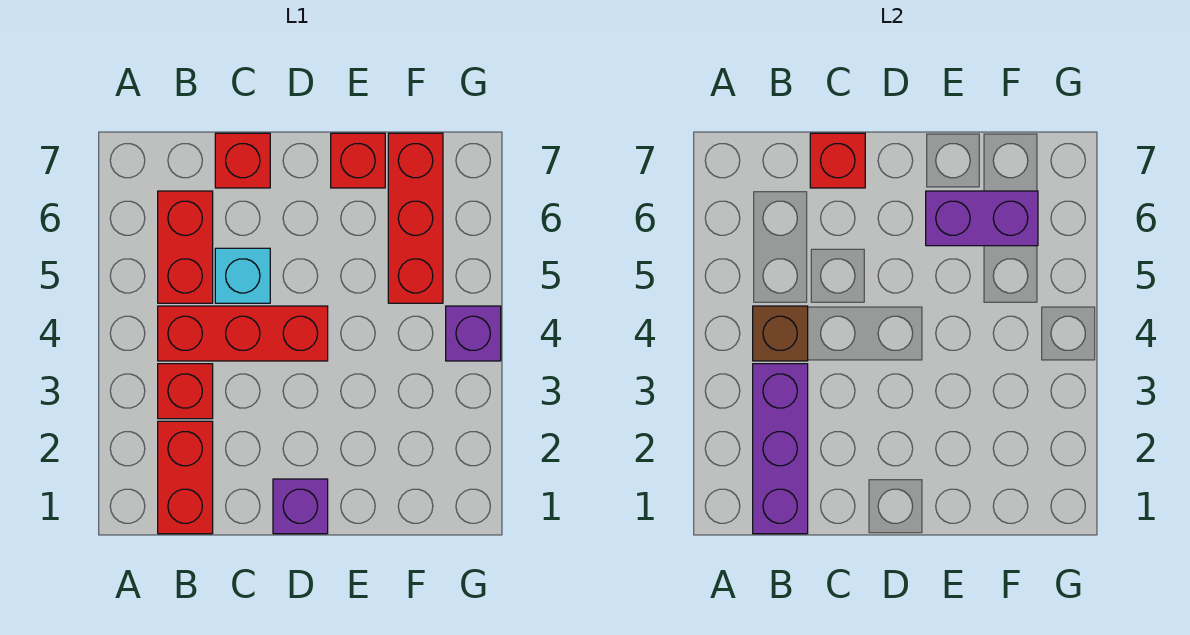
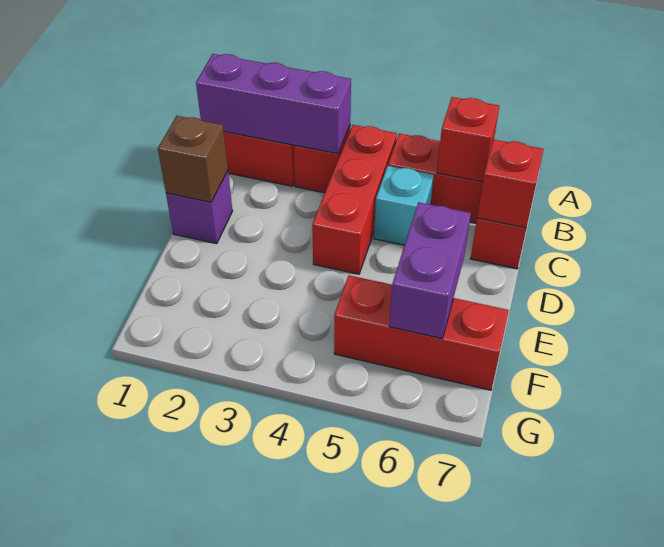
brown brick B4 level 2 -> brown brick D1 level 2
red brick E7 level 1 -> red brick B6 level 2
purple brick G4 level 1 -> none

